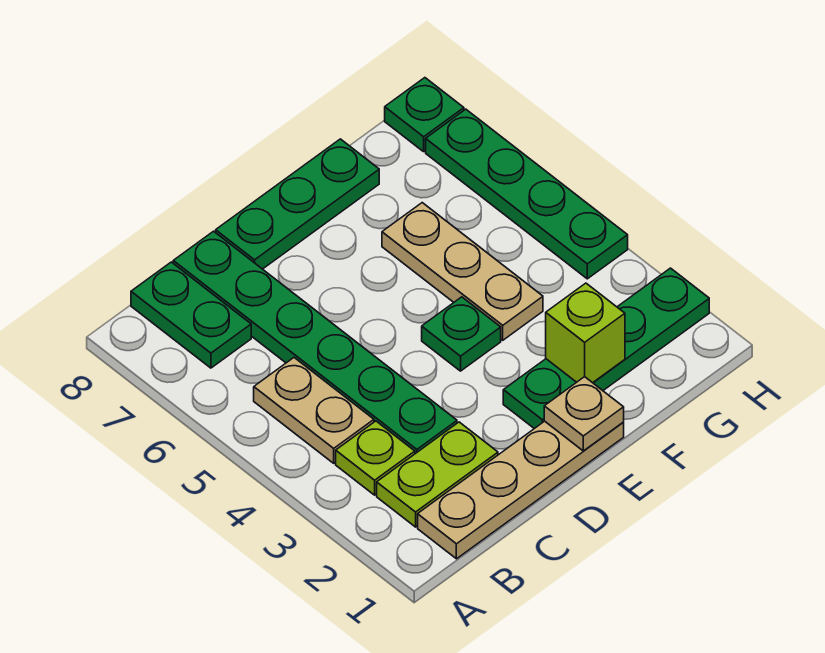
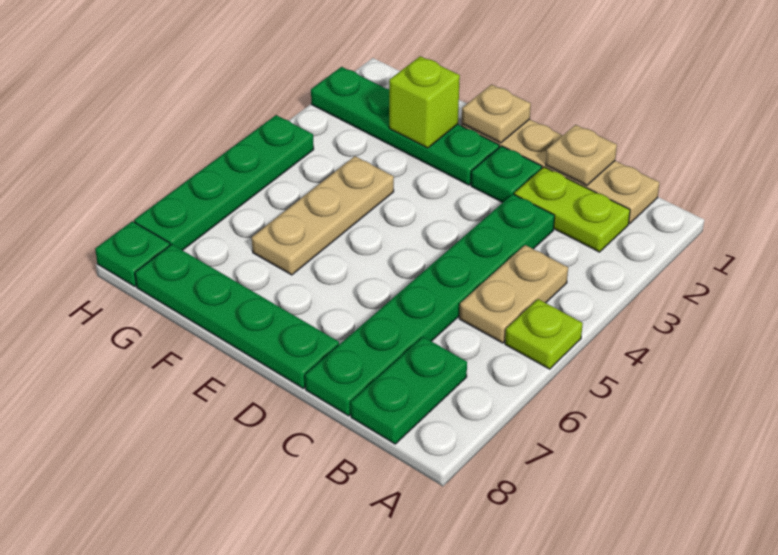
lime plate B3 level 1 -> lime plate A5 level 1
none -> tan plate C1 level 2
green plate D8:F8 level 1 -> green plate D8:G8 level 1
green plate E4 level 1 -> green plate D2 level 1

